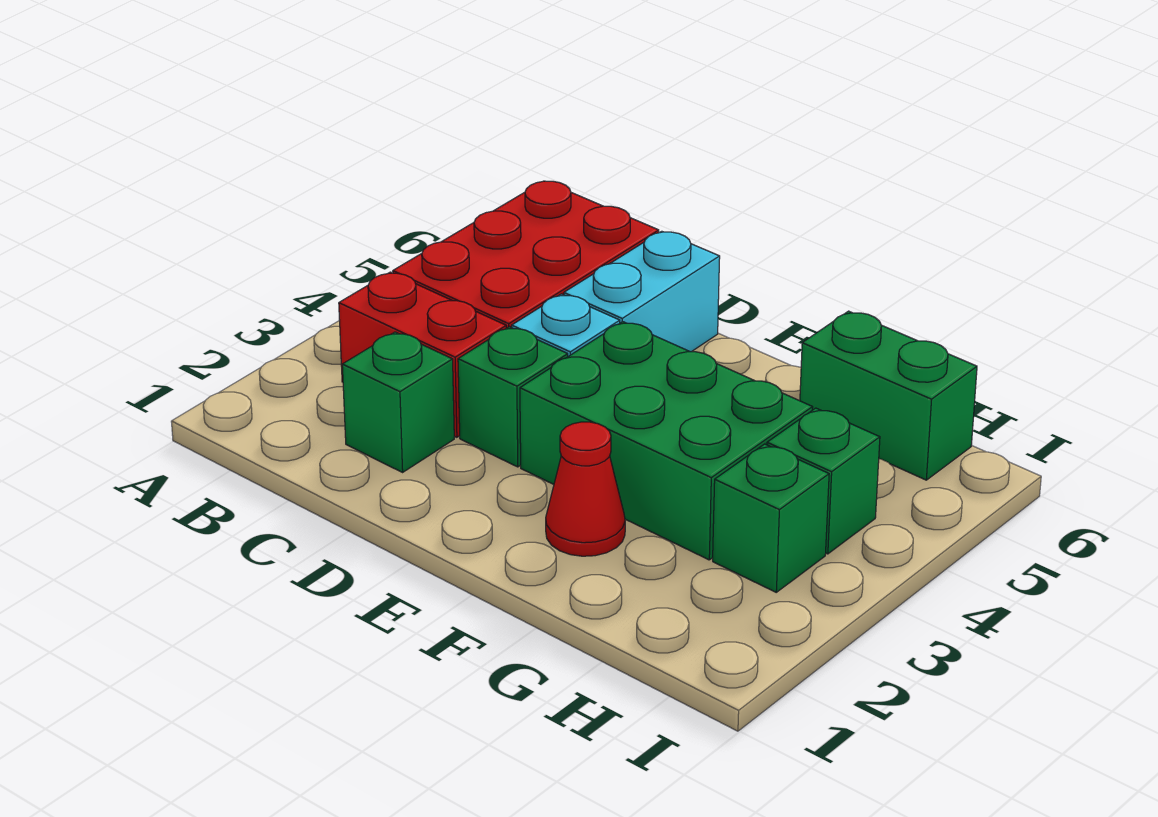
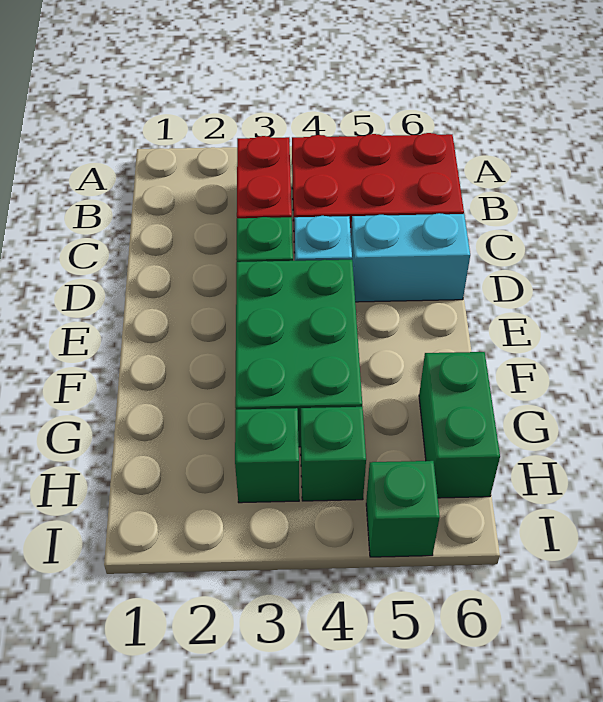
green brick C2 level 1 -> green brick I5 level 1
red cone F2 level 1 -> none

